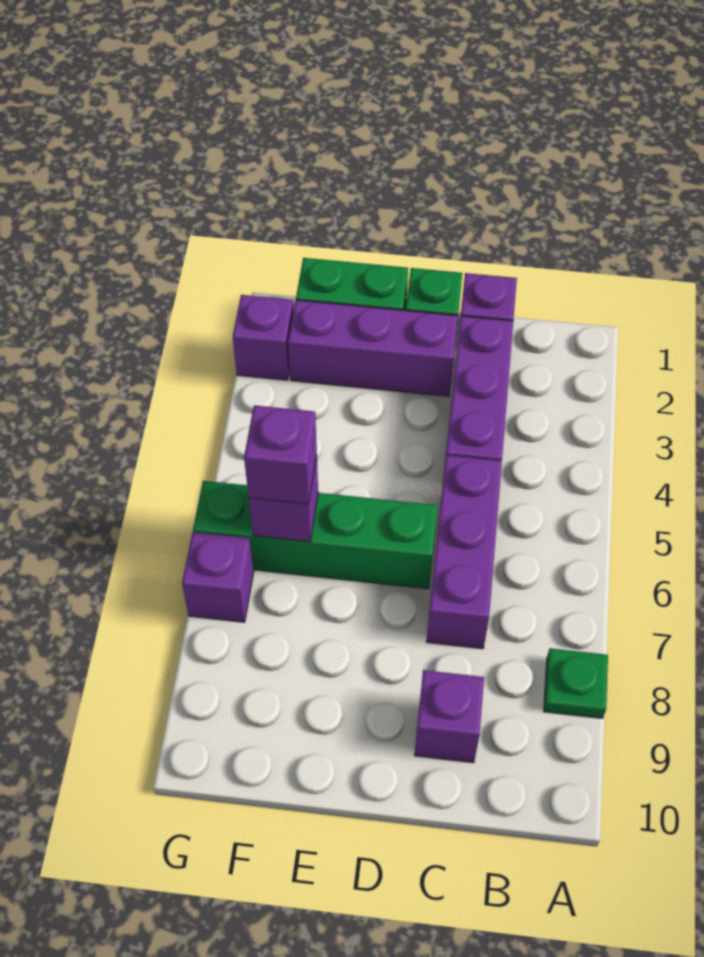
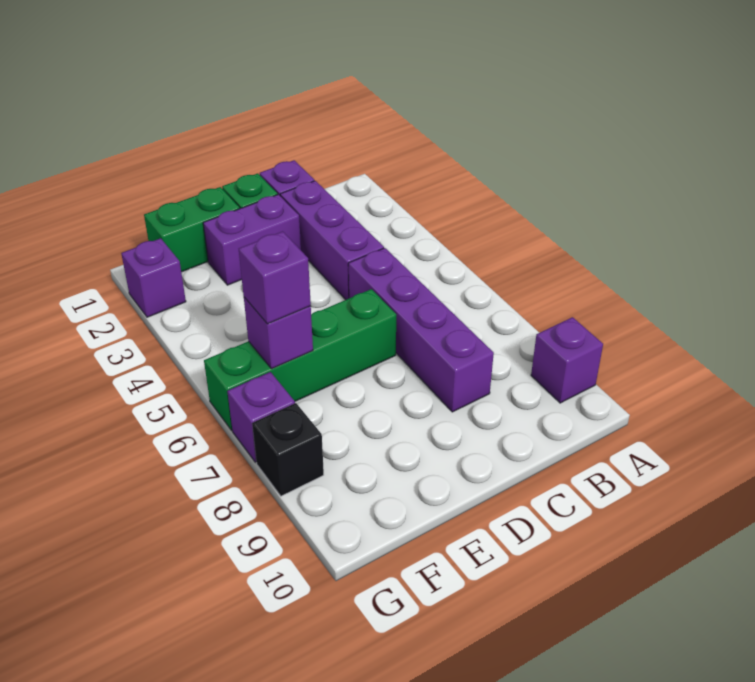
green plate A8 level 1 -> none
purple brick C5:C7 level 1 -> purple brick C5:C8 level 1
purple brick C9 level 1 -> purple brick A9 level 1
purple brick D2:F2 level 1 -> purple brick D2:E2 level 1
none -> black brick G8 level 1

